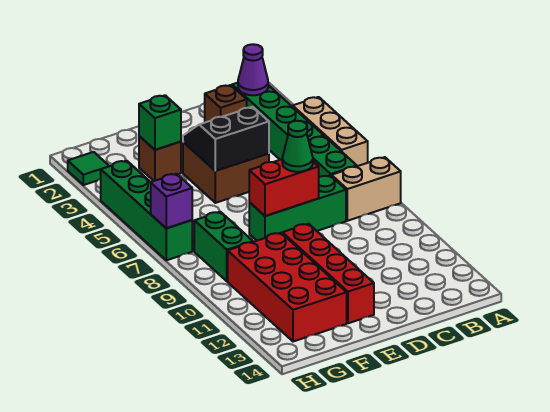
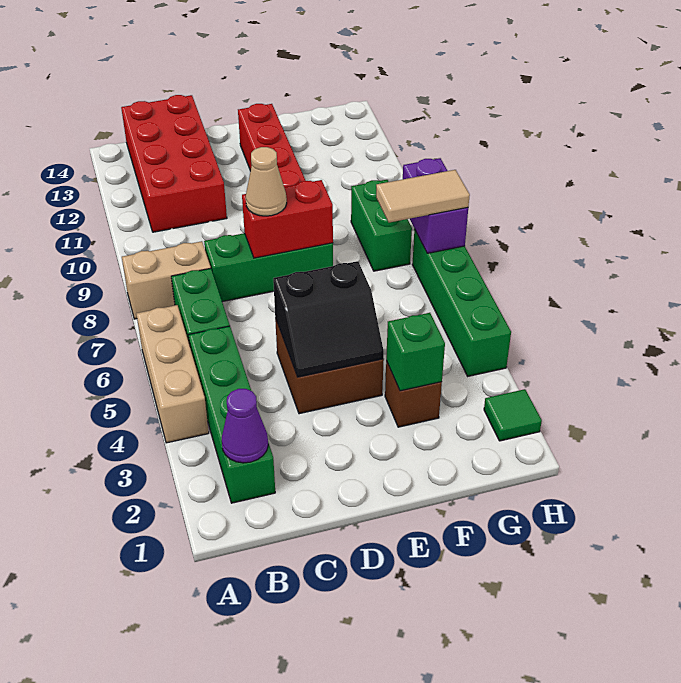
brown brick C2 level 1 -> none
green cone D8 level 3 -> tan cone D8 level 3
red brick F10:G13 level 1 -> red brick B11:C14 level 1
none -> tan tile G7:H7 level 3
purple brick H7 level 2 -> purple brick H7:H8 level 2

